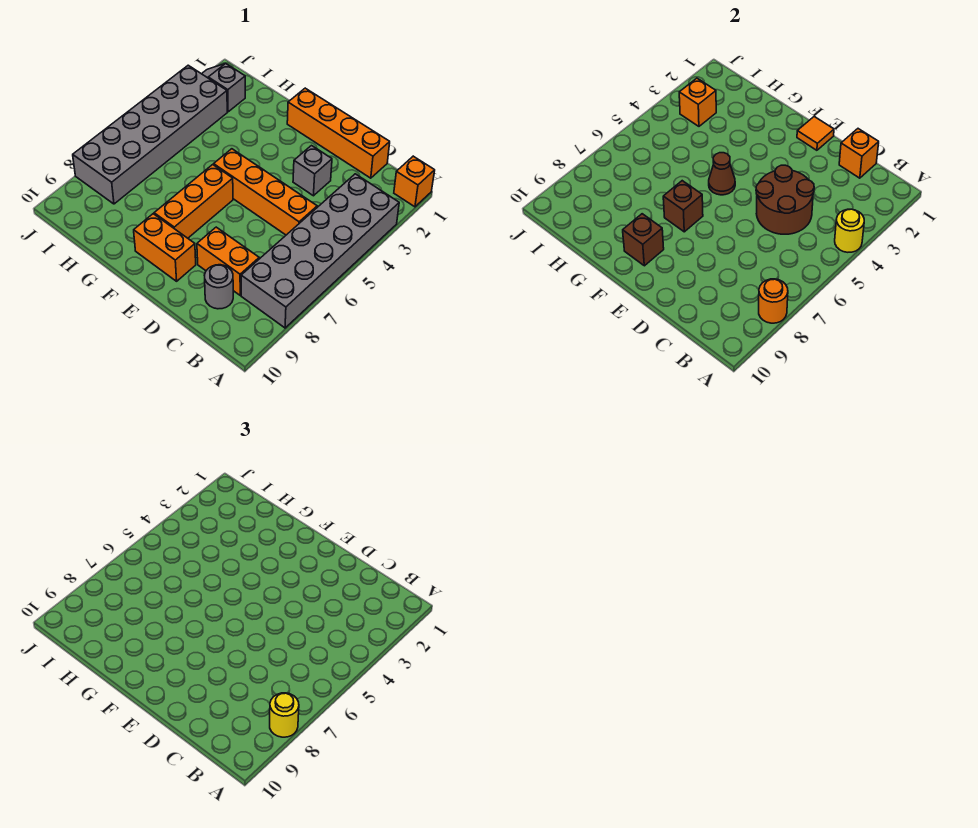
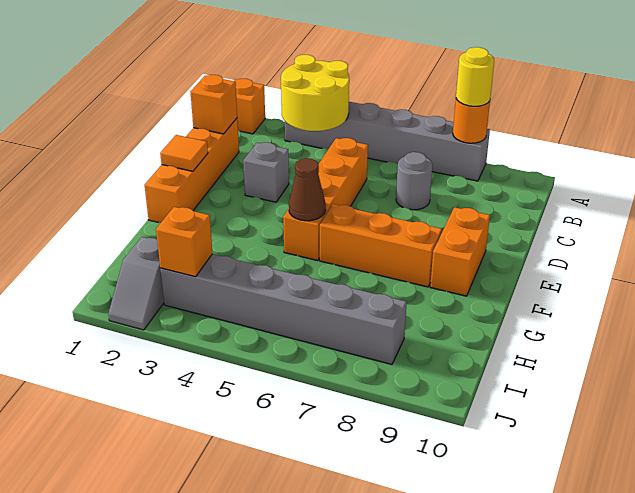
grey brick A3:B8 level 1 -> grey brick A3:A8 level 1
yellow round brick A4 level 2 -> yellow round brick A3:B4 level 2
brown round brick C4:D5 level 2 -> none
orange brick C8:D8 level 1 -> none
grey round brick C9 level 1 -> grey round brick C7 level 1
brown brick F7 level 2 -> none
brown brick F9 level 2 -> none
grey brick I3:J8 level 1 -> grey brick I3:I8 level 1

